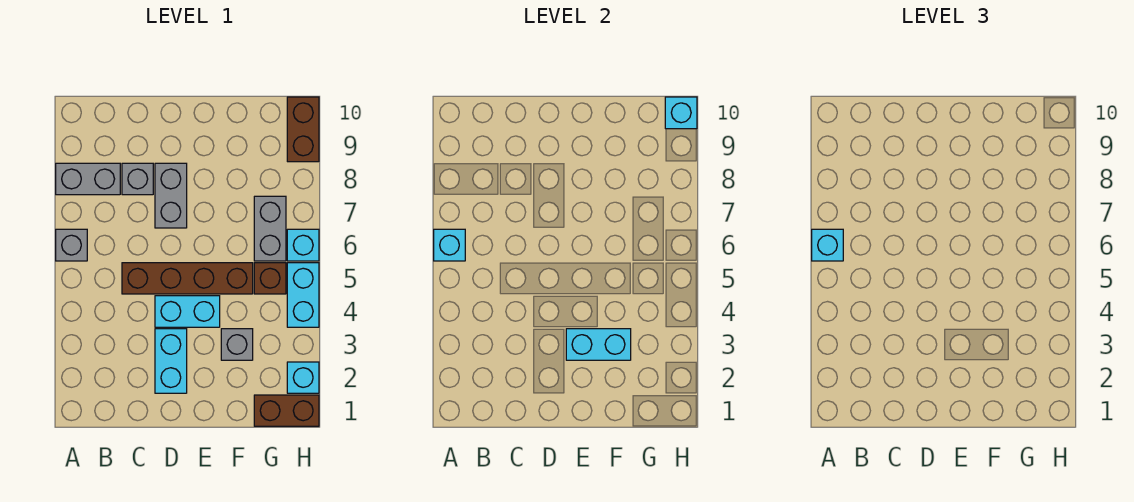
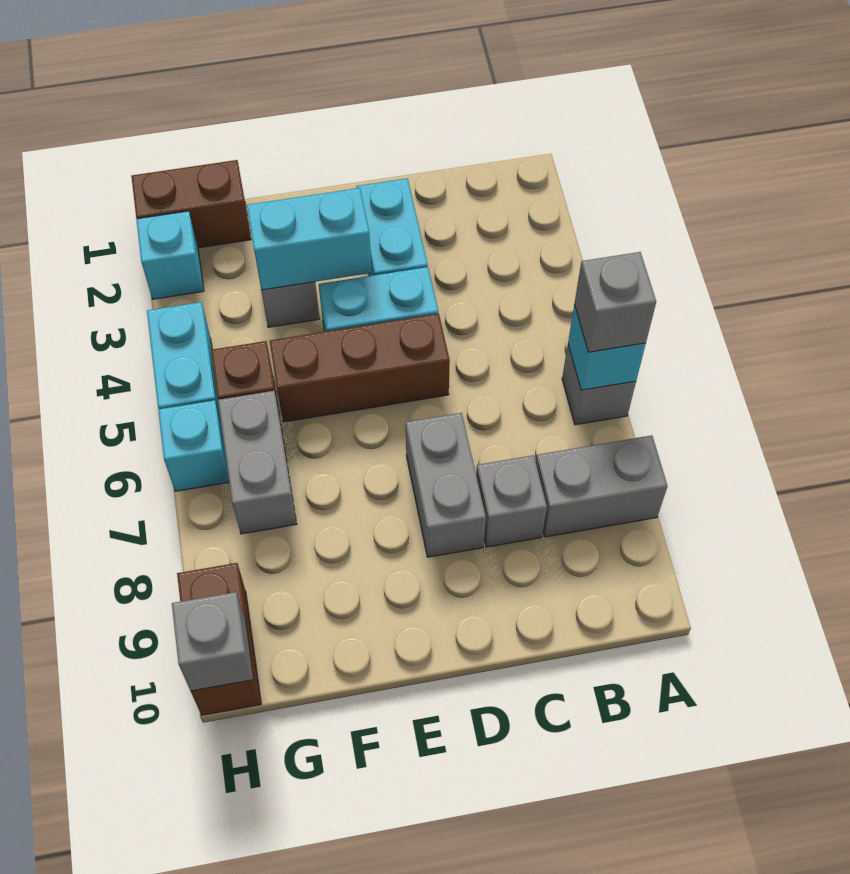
cyan brick A6 level 3 -> grey brick A6 level 3
brown brick C5:F5 level 1 -> brown brick D5:F5 level 1
cyan brick H10 level 2 -> grey brick H10 level 2

